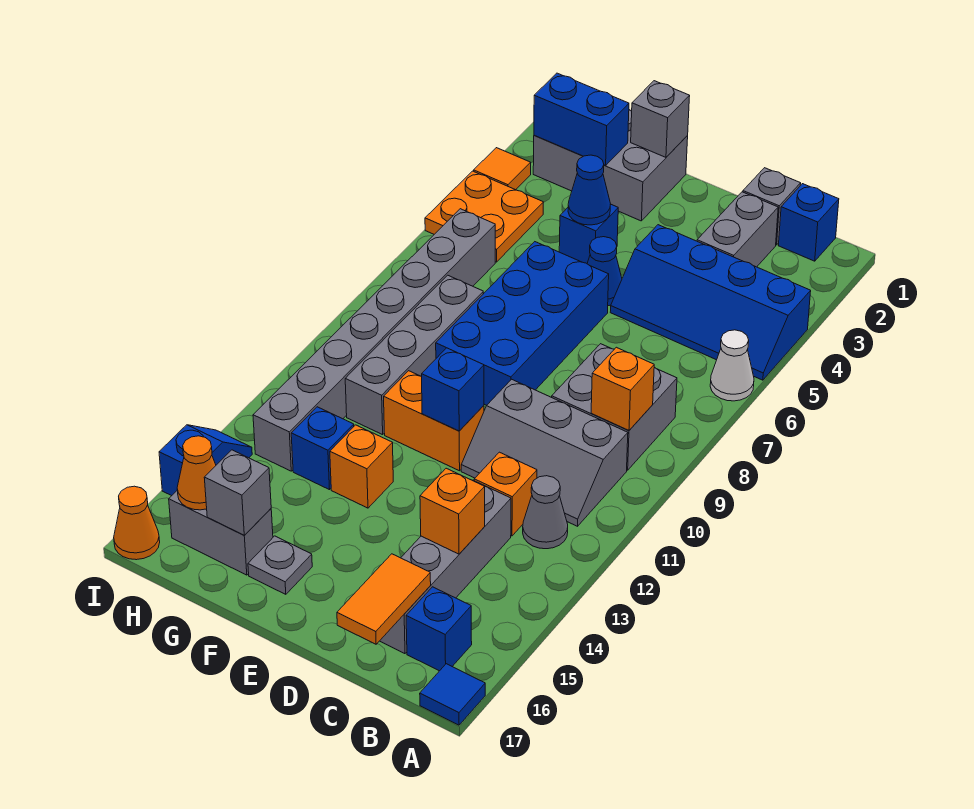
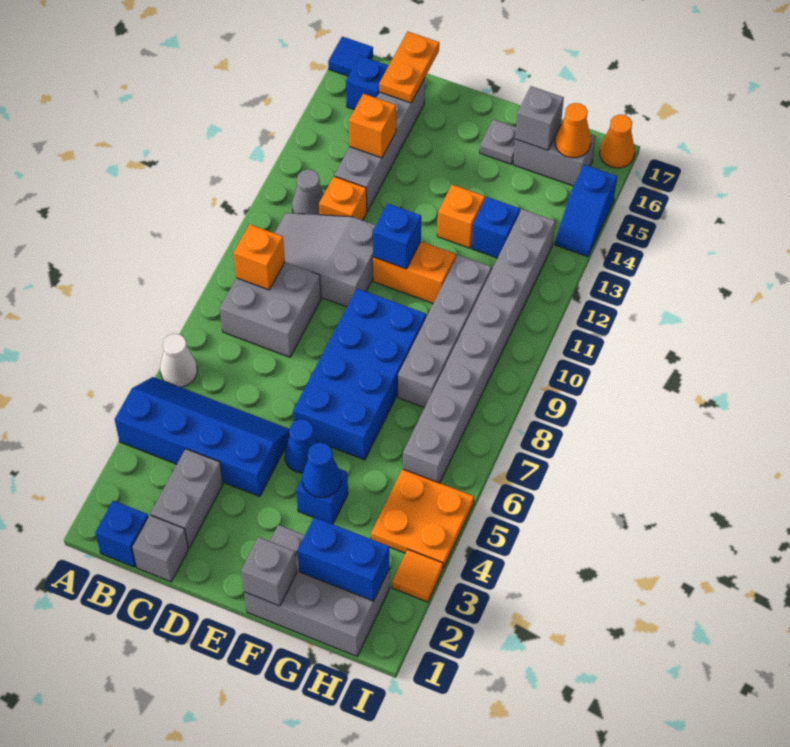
grey slope B10:D11 level 1 top 10 -> grey slope B10:D11 level 1 top D
orange tile C16:C17 level 2 -> orange plate C16:C17 level 2

